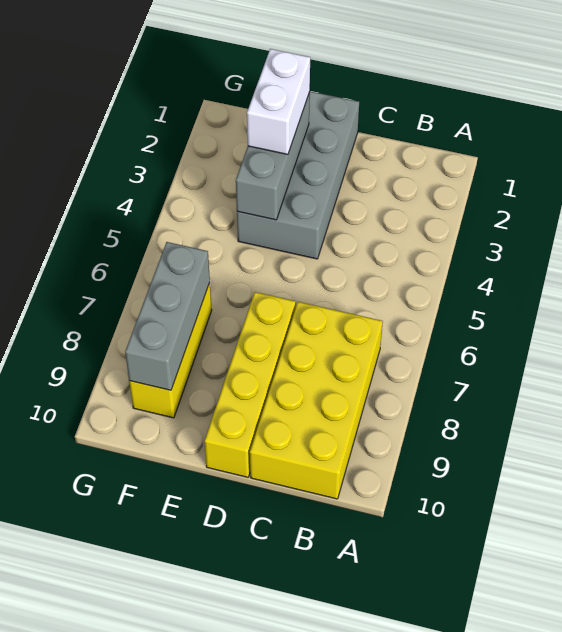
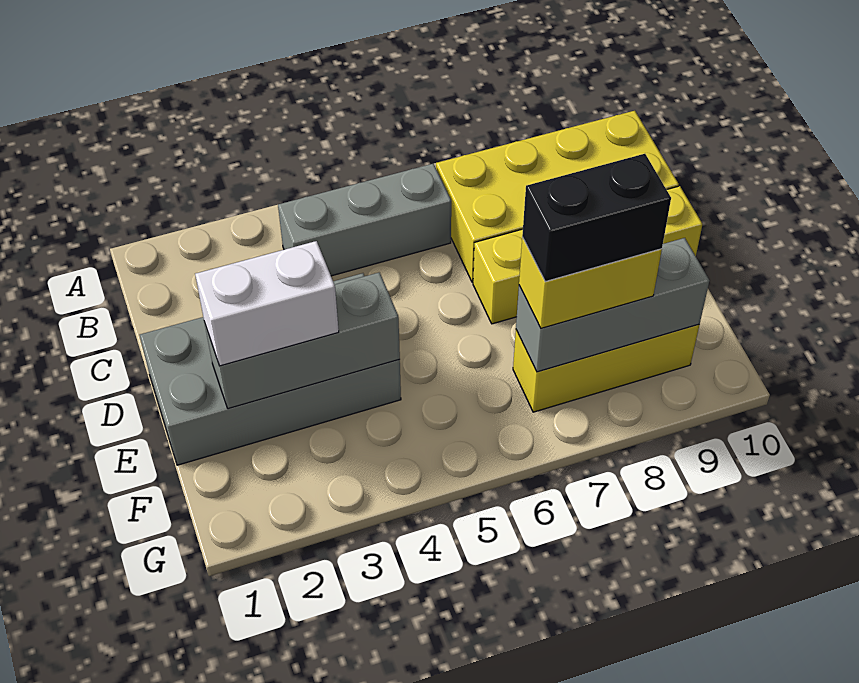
none -> grey brick B4:B6 level 1
none -> yellow brick F7:F8 level 3
none -> black brick F7:F8 level 4

